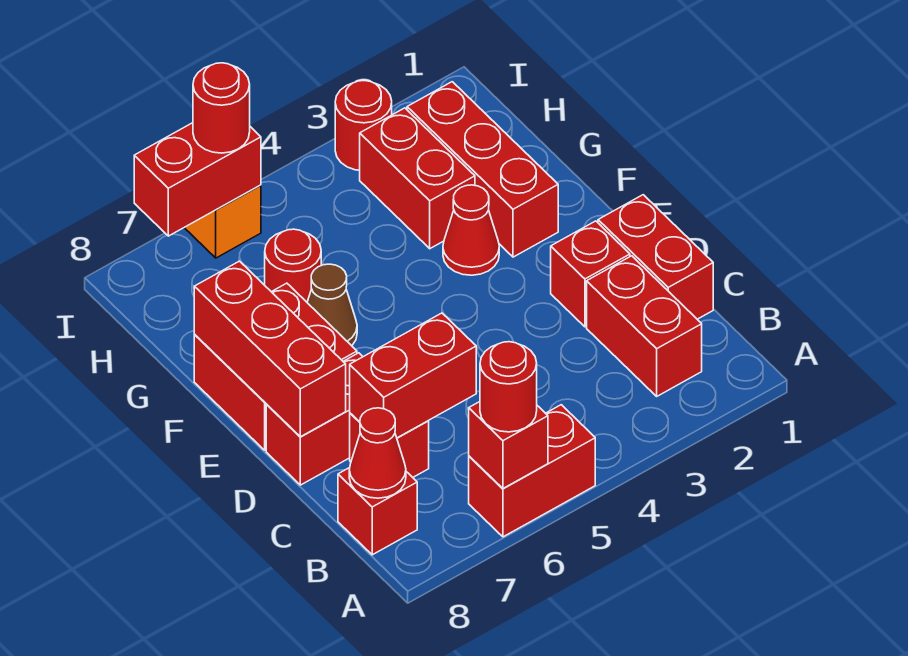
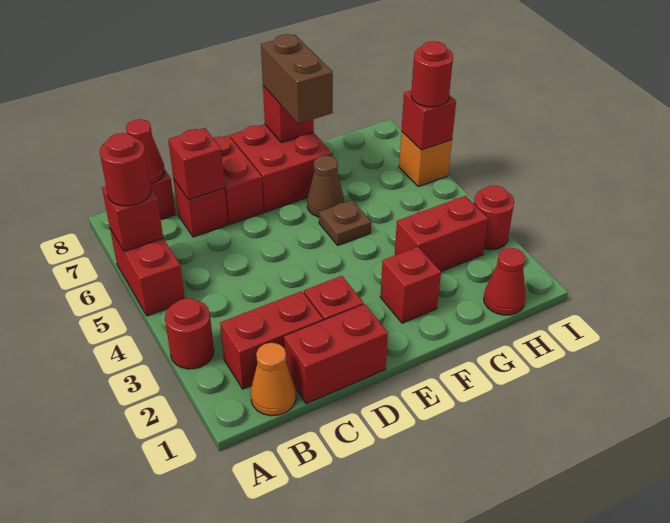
none -> orange cone B1 level 1
red brick C6:C7 level 2 -> red brick C7 level 2
red brick D8:F8 level 2 -> red brick F8 level 2
red brick F2:H2 level 1 -> red brick F2 level 1
red cone F3 level 1 -> red cone H1 level 1
none -> brown plate F5 level 1
none -> brown brick F7:F8 level 3
red round brick G6 level 1 -> red round brick A3 level 1
red brick I6:I7 level 2 -> red brick I6 level 2

